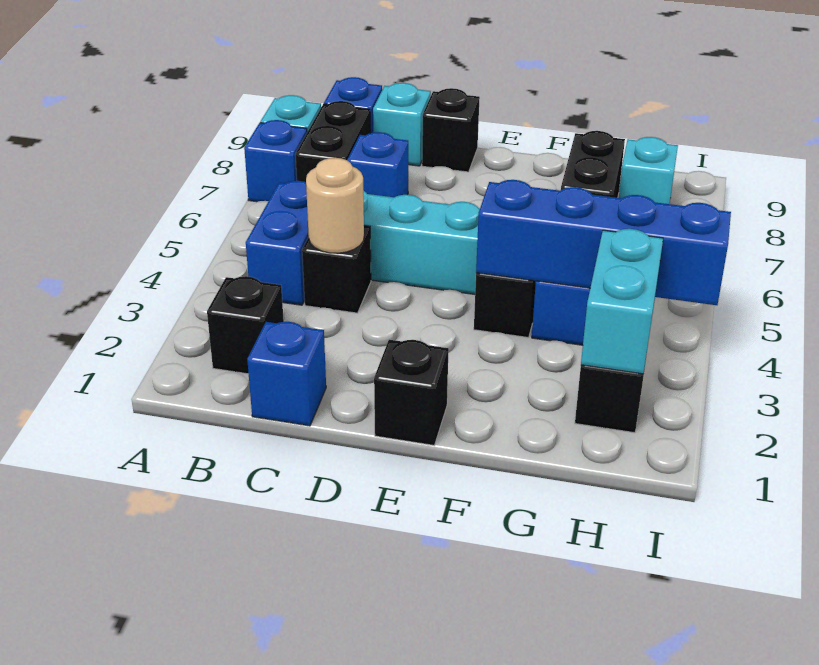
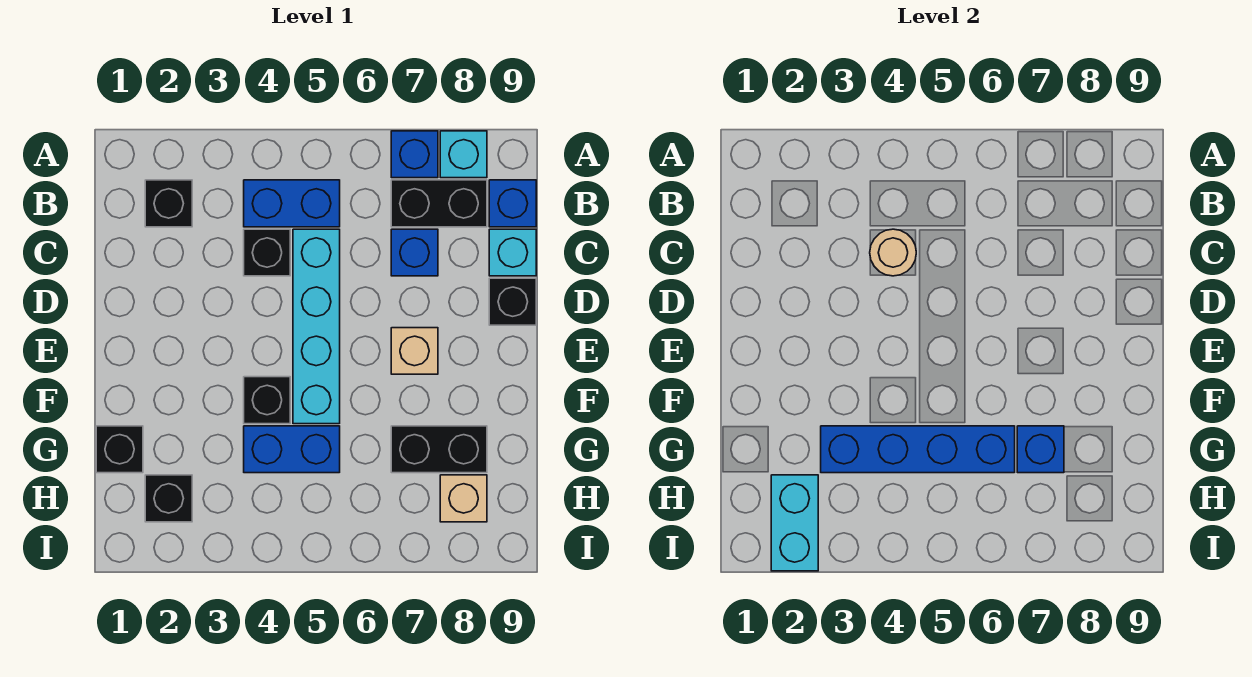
blue brick C1 level 1 -> blue brick G7 level 2
black brick E1 level 1 -> black brick G1 level 1
none -> tan brick E7 level 1
blue brick F4:I4 level 2 -> blue brick G3:G6 level 2
cyan brick H2:H3 level 2 -> cyan brick H2:I2 level 2
cyan brick H8 level 1 -> tan brick H8 level 1

